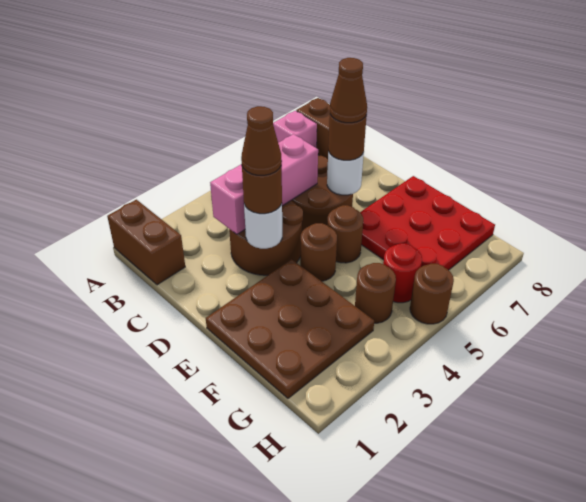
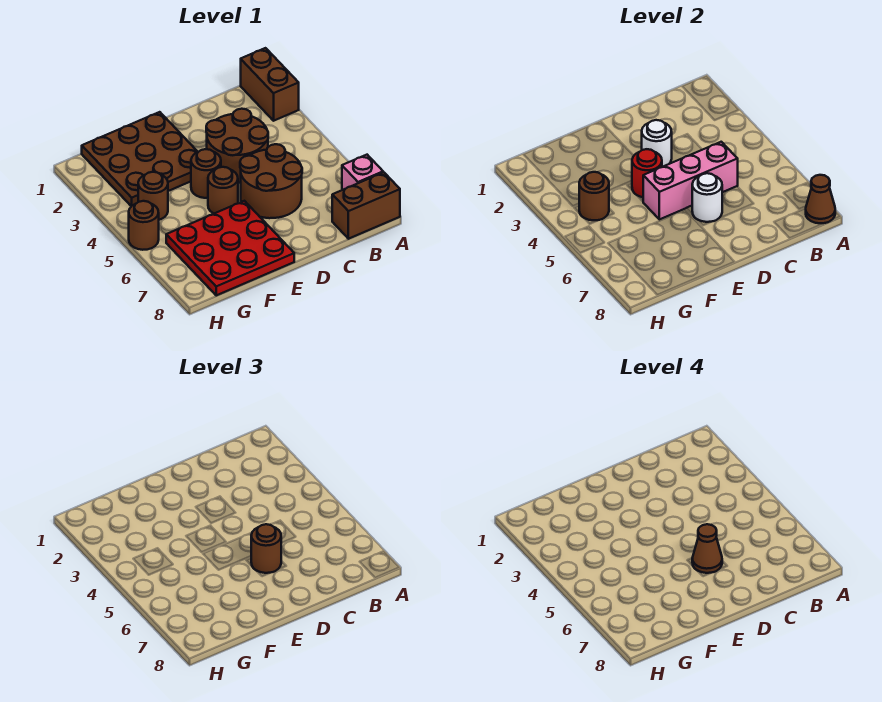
brown brick A1:B1 level 1 -> brown brick A1:A2 level 1
pink brick C3:C5 level 2 -> pink brick C5:E5 level 2
brown round brick D3 level 3 -> brown round brick G4 level 2
brown cone D3 level 4 -> brown cone A8 level 2
red round brick G5 level 1 -> red round brick E4 level 2

